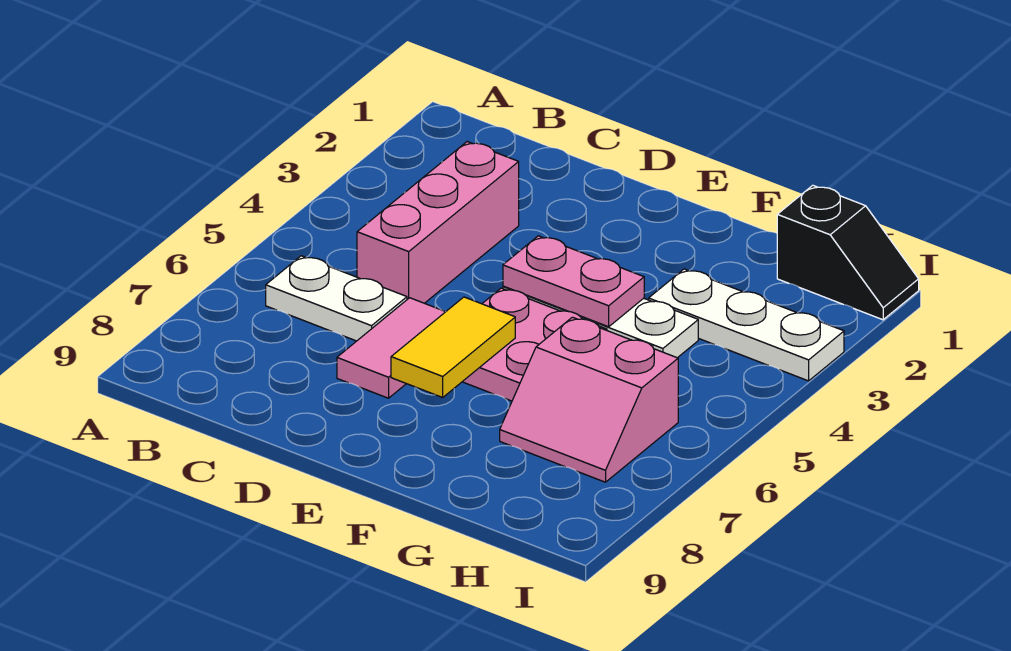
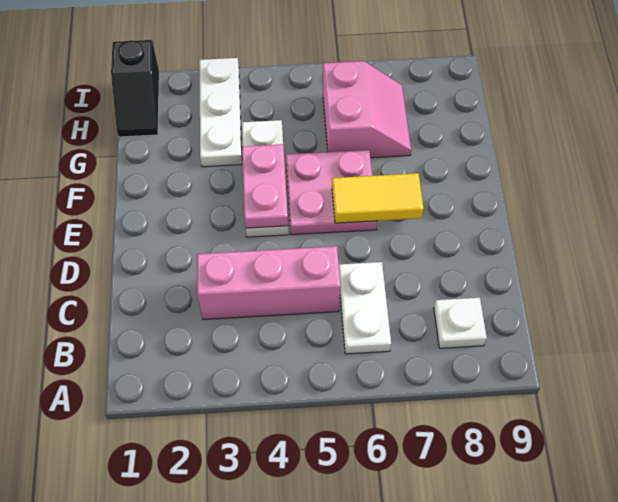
none -> white plate B8 level 1
pink tile D6:D7 level 1 -> none
black slope H1:I1 level 1 top H -> black slope H1:I1 level 1 top I

